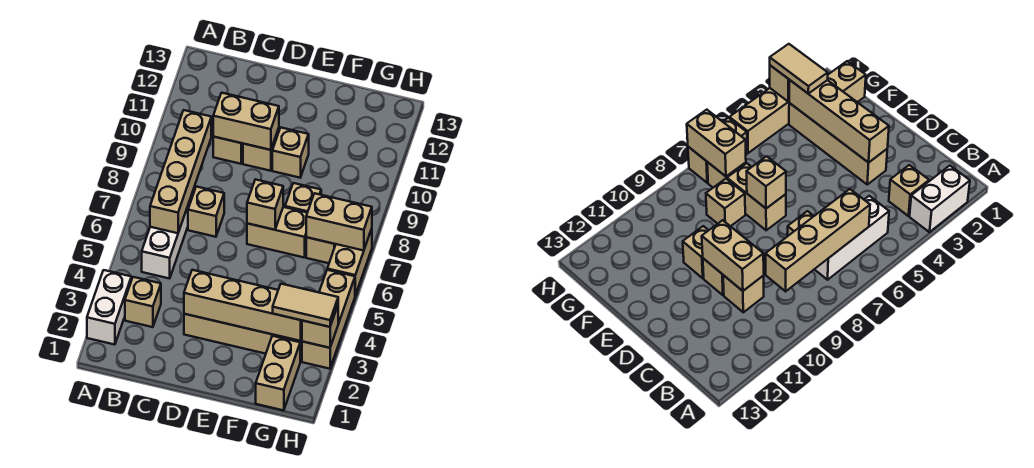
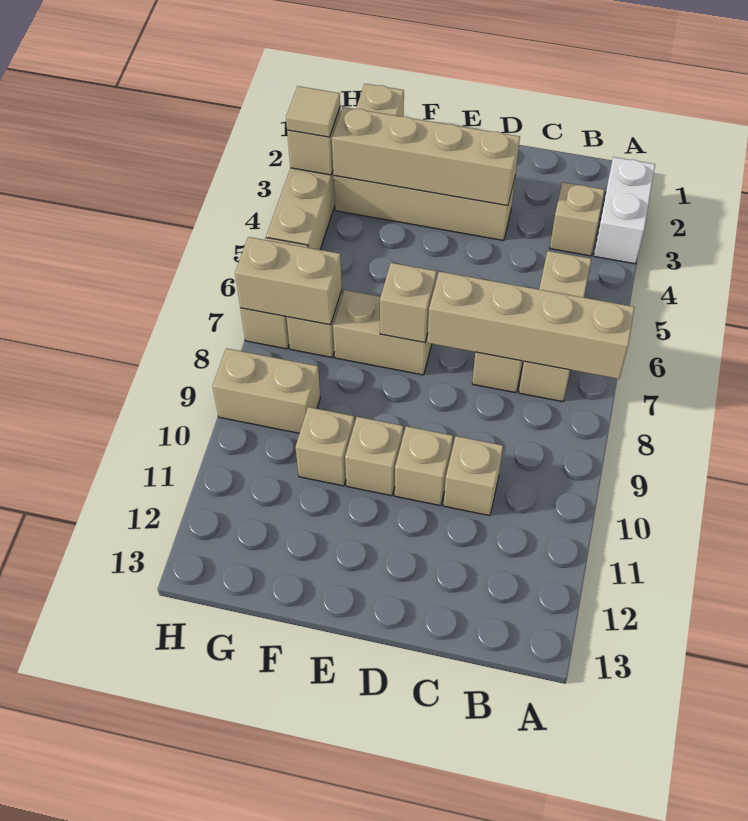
white brick B5:B7 level 1 -> tan brick B5:B7 level 1
tan brick B6:B9 level 2 -> tan brick A7:D7 level 2
tan brick C10:D10 level 2 -> tan brick G9:H9 level 1
tan brick F8 level 1 -> tan brick F10 level 1
tan tile G3:H3 level 3 -> tan tile H3 level 3

